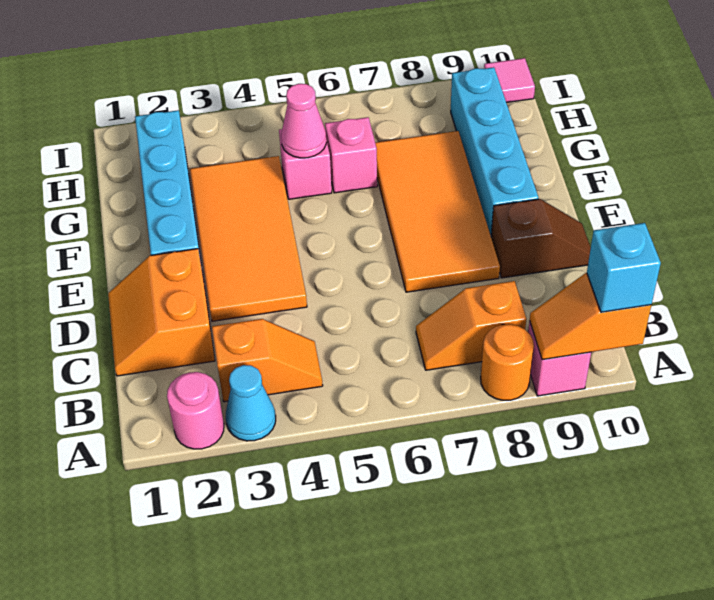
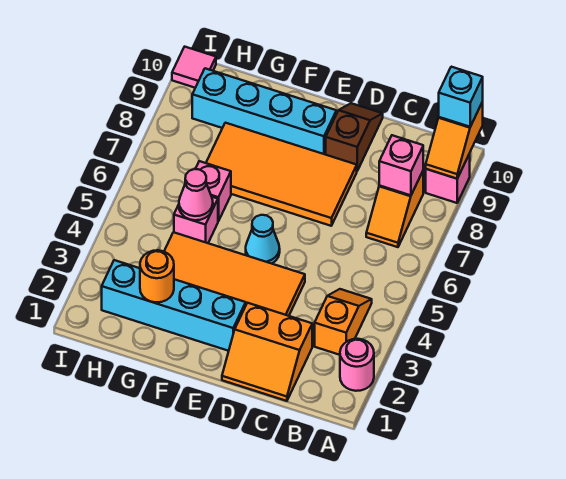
cyan cone A3 level 1 -> cyan cone E5 level 1
orange round brick A8 level 1 -> orange round brick G2 level 2
none -> pink brick B8 level 2

